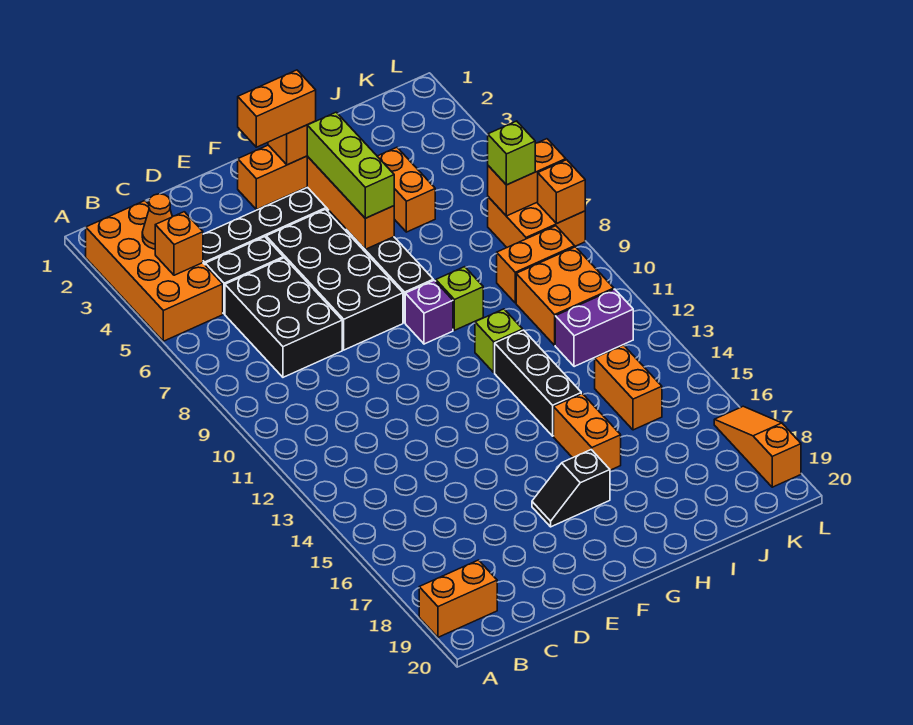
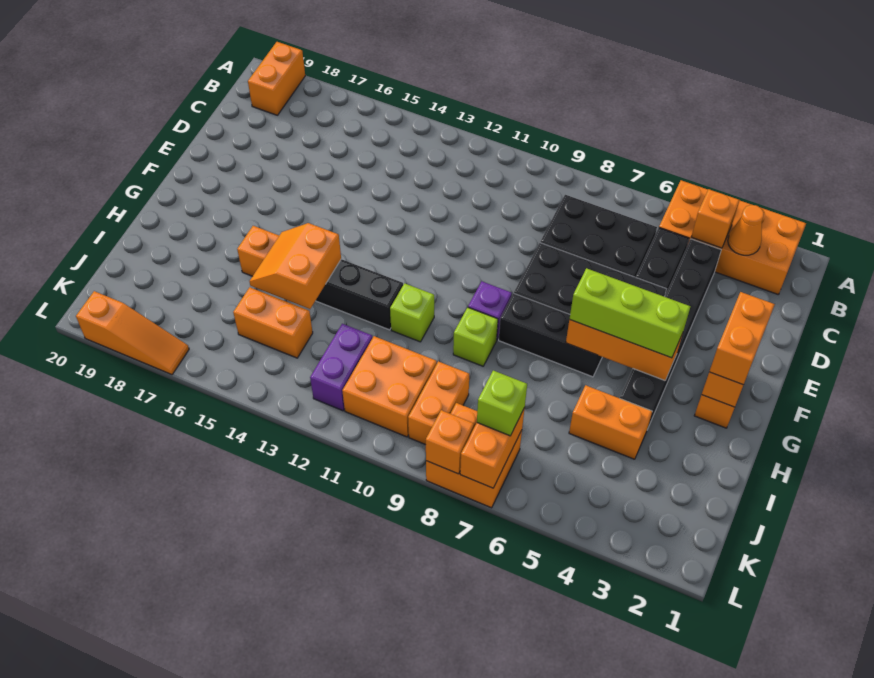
black slope F17:G17 level 1 top G -> none
none -> orange slope H14:I15 level 2 top 14

